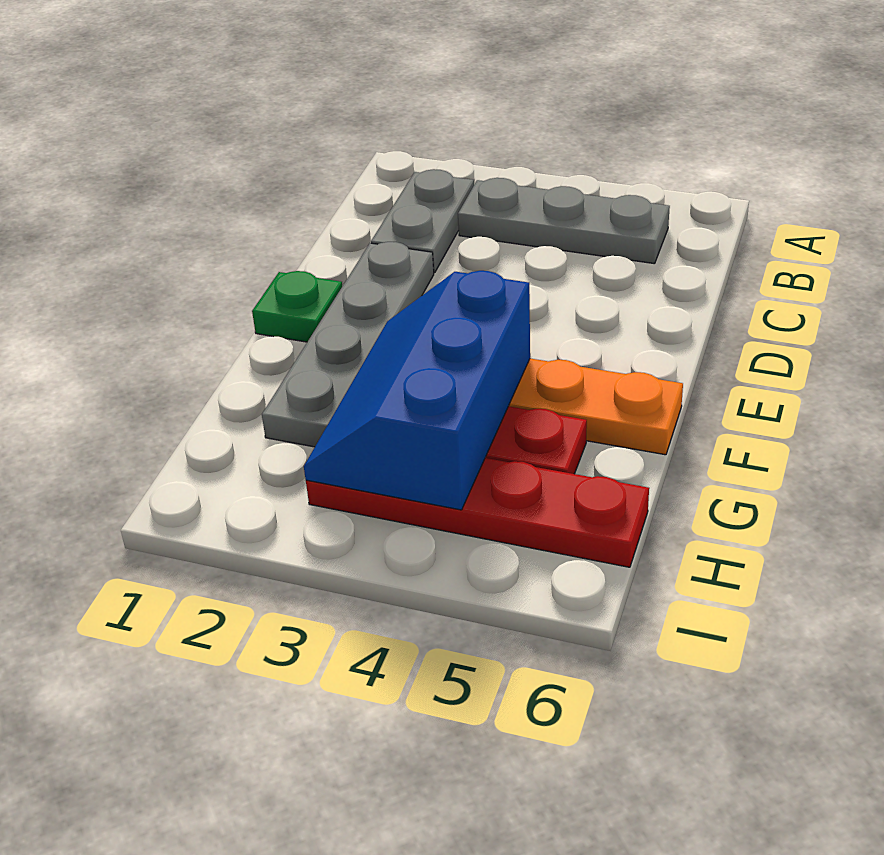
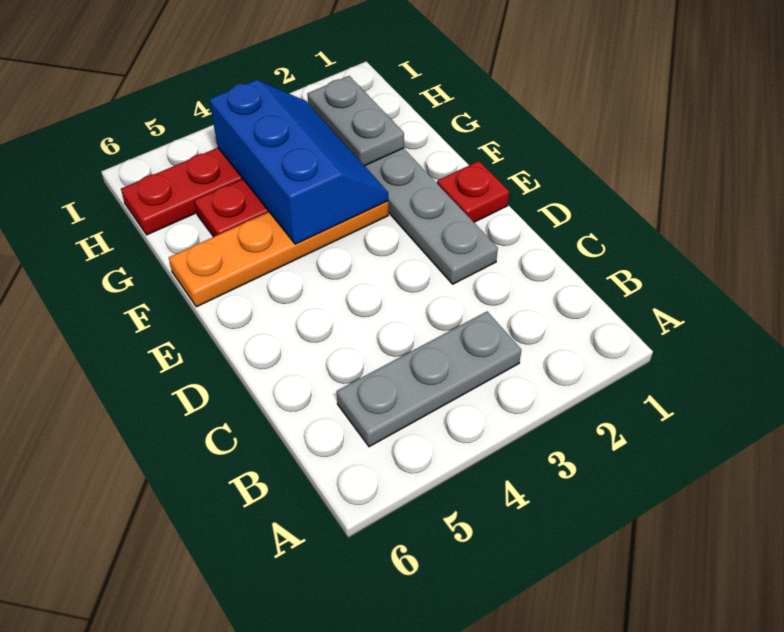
grey plate B2:C2 level 1 -> grey plate G2:H2 level 2
green plate E1 level 1 -> red plate E1 level 1

